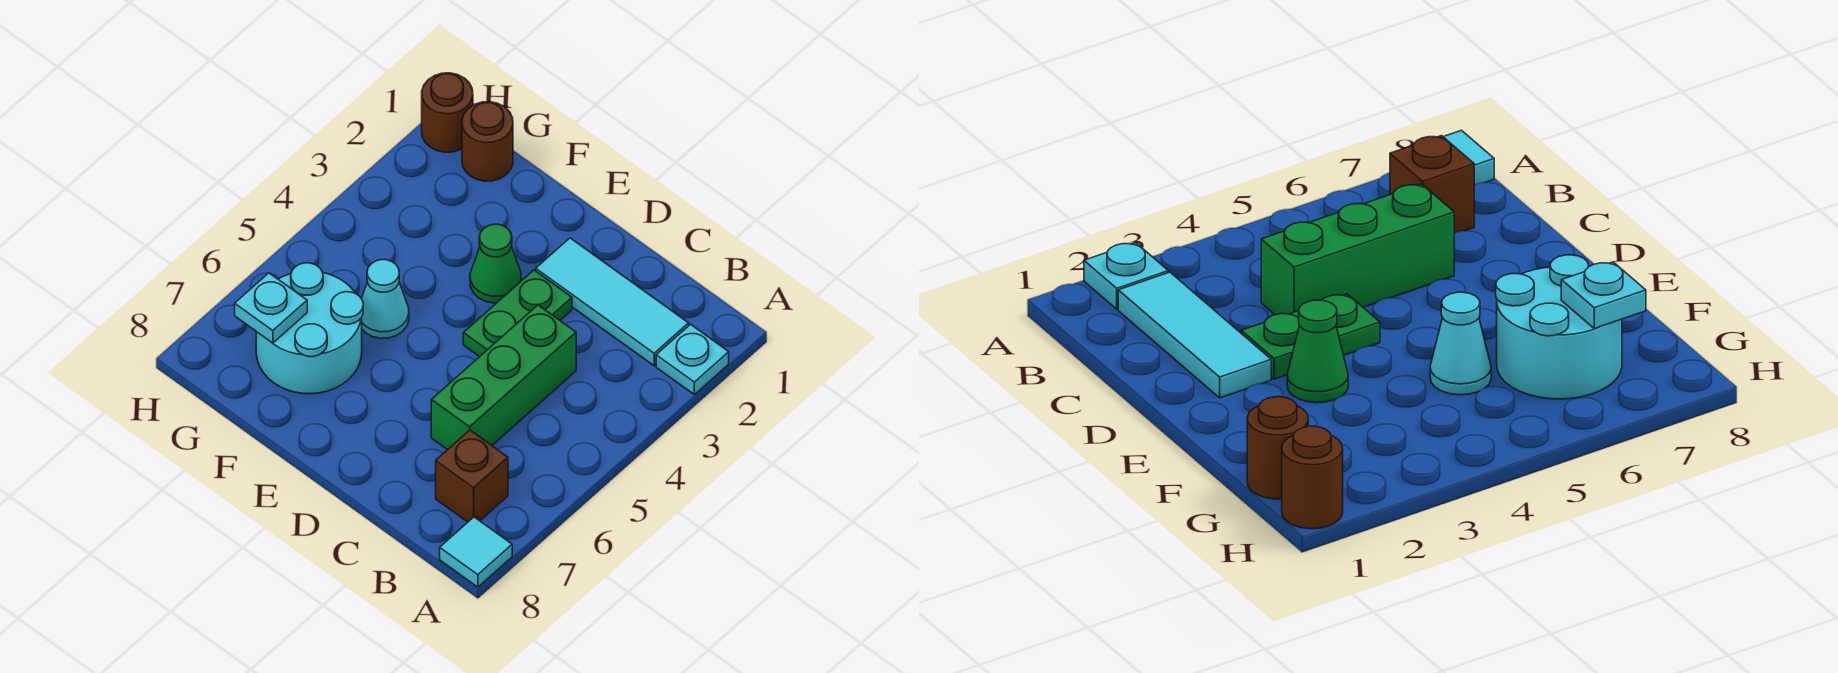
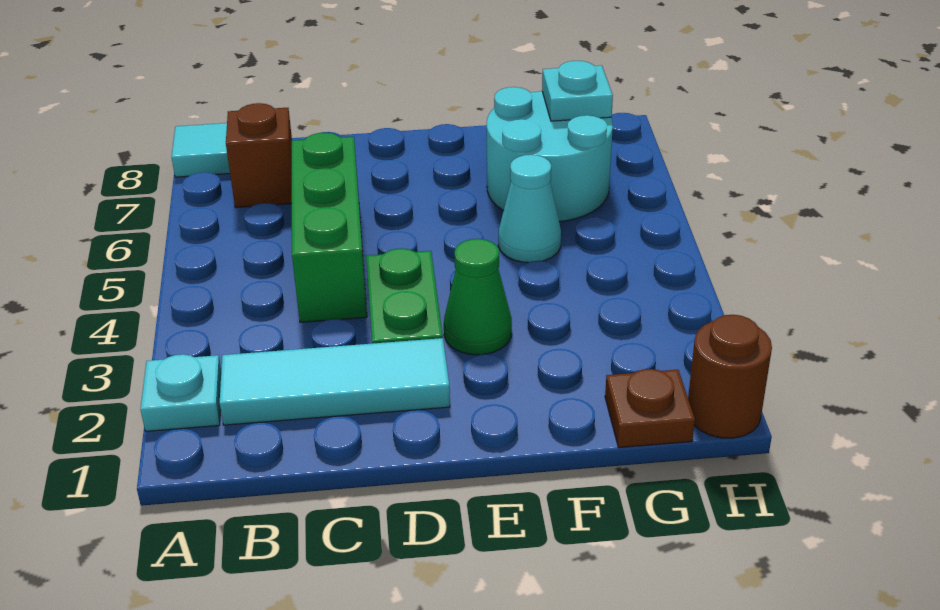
brown round brick G1 level 1 -> brown plate G1 level 1

